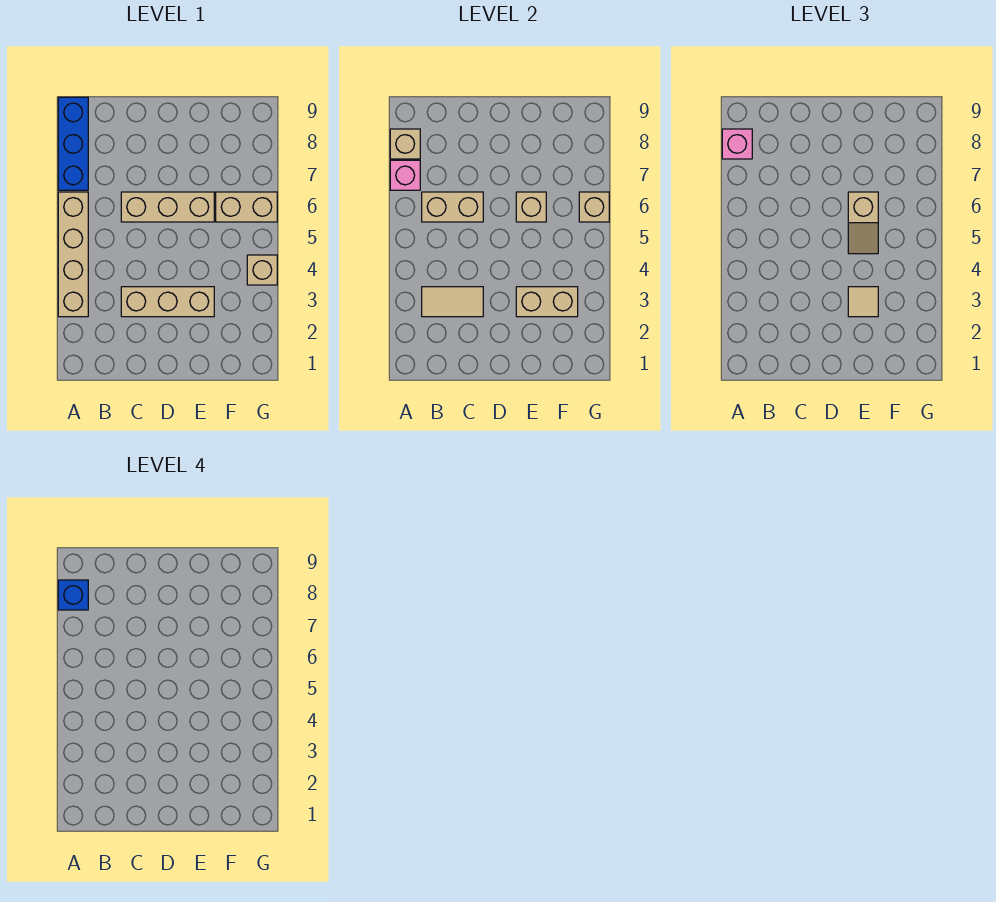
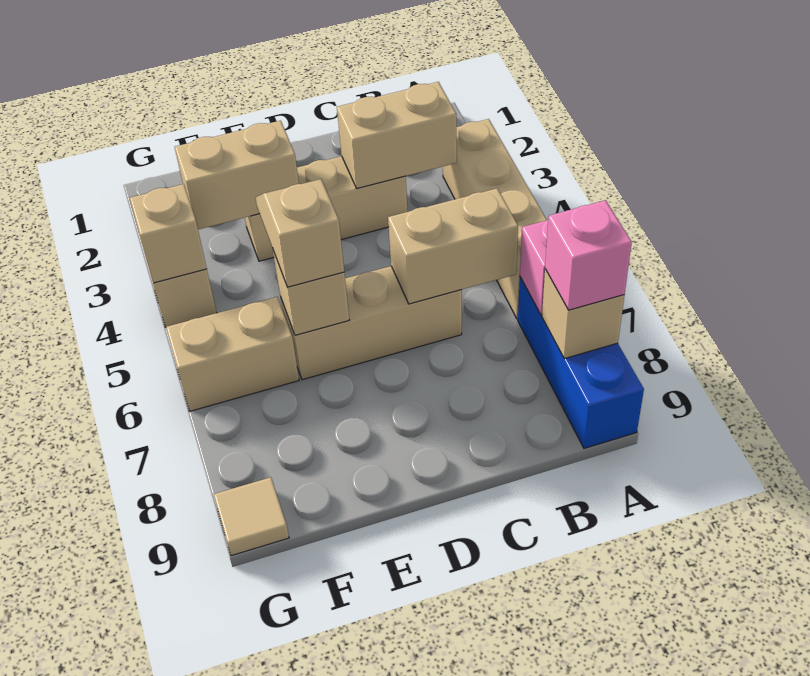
blue brick A8 level 4 -> none
tan tile B3:C3 level 2 -> tan brick B3:C3 level 2
tan tile E3 level 3 -> tan tile G9 level 1
tan brick G6 level 2 -> tan brick G4 level 2

